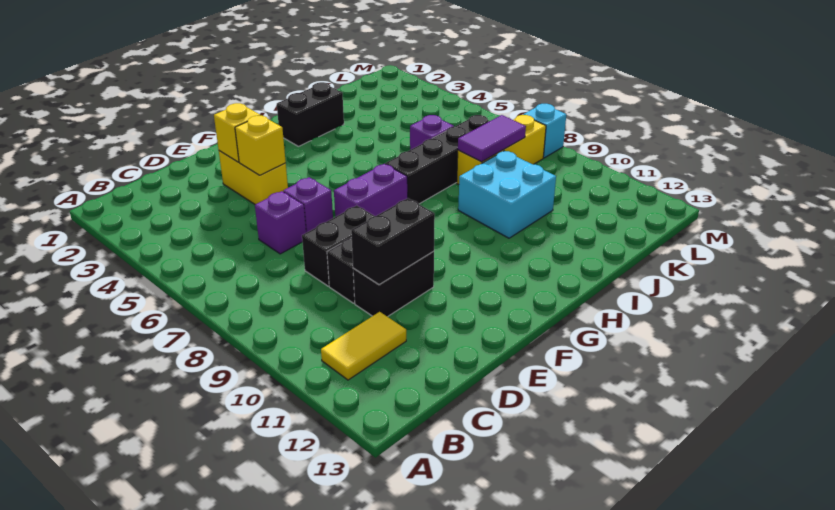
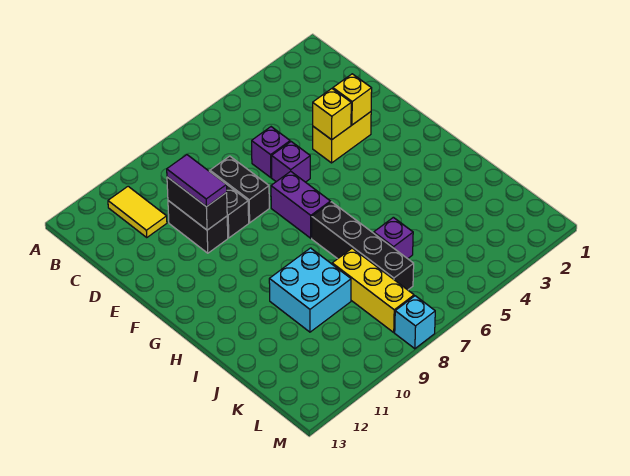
black brick H2:I2 level 1 -> none
purple tile J8:K8 level 2 -> purple tile D10:E10 level 3

